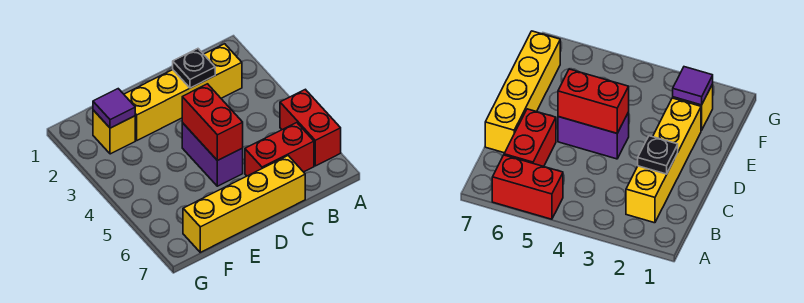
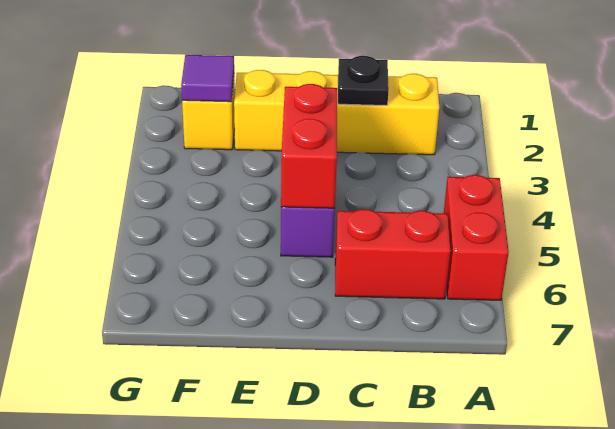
yellow brick C7:F7 level 1 -> none

